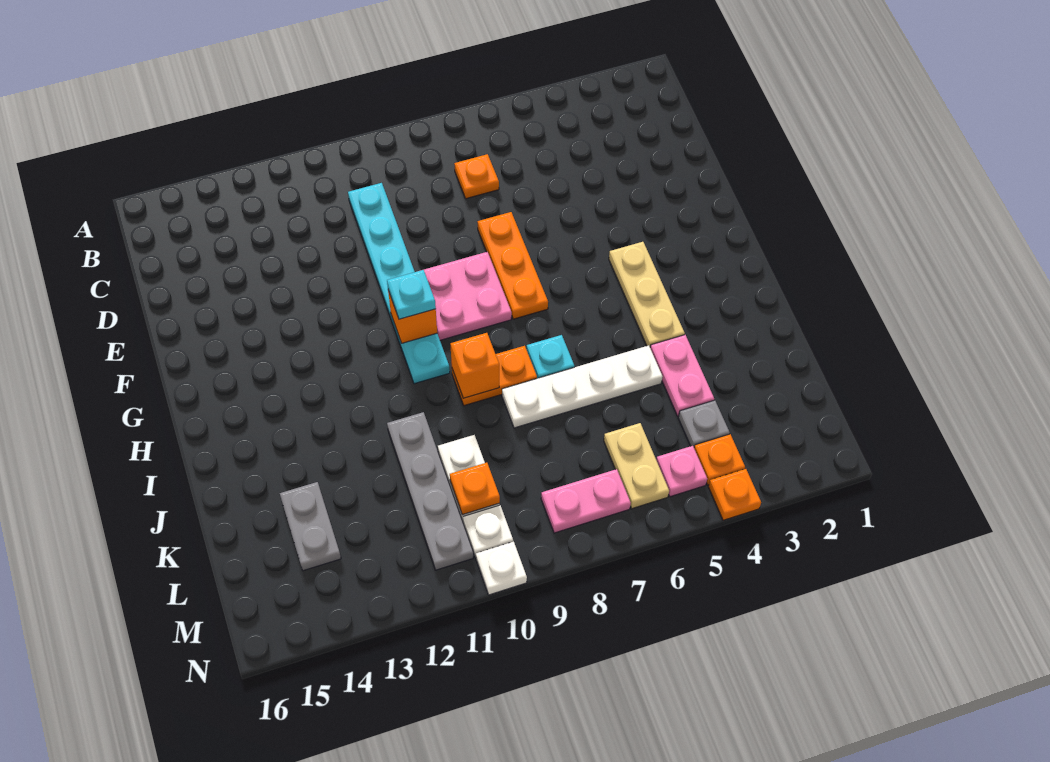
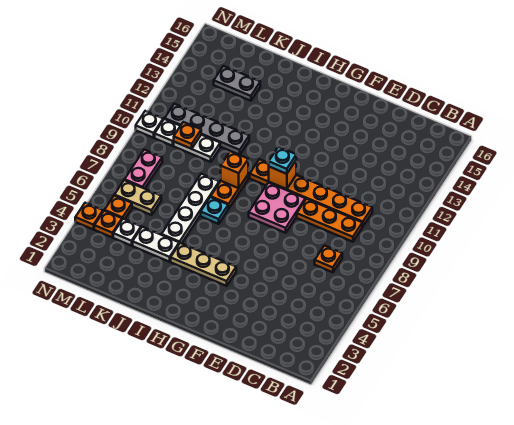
cyan plate C10:H10 level 1 -> orange plate C10:H10 level 1
orange plate E7:G7 level 1 -> orange plate C9:E9 level 1
pink plate J4:K4 level 1 -> white plate J4:K4 level 1
grey plate L4 level 1 -> white plate L4 level 1
pink plate M5 level 1 -> orange plate M5 level 1

